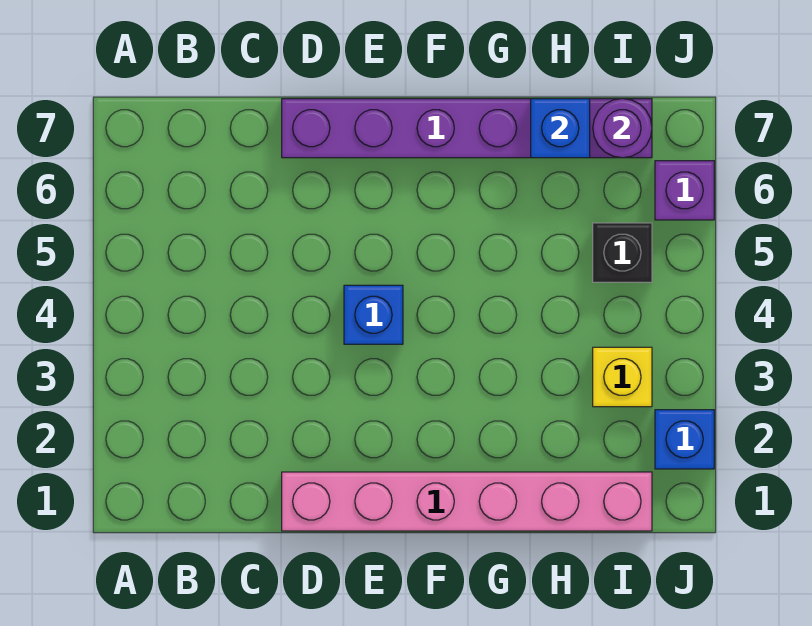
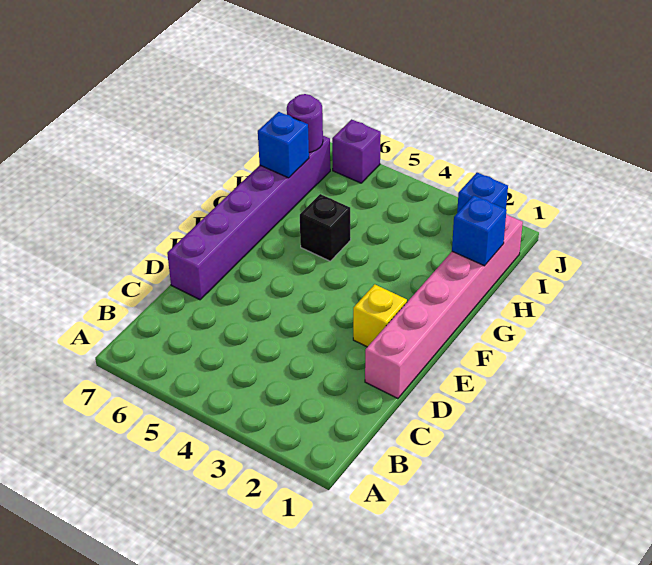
blue brick E4 level 1 -> blue brick H1 level 2
yellow brick I3 level 1 -> yellow brick E2 level 1
black brick I5 level 1 -> black brick G5 level 1

